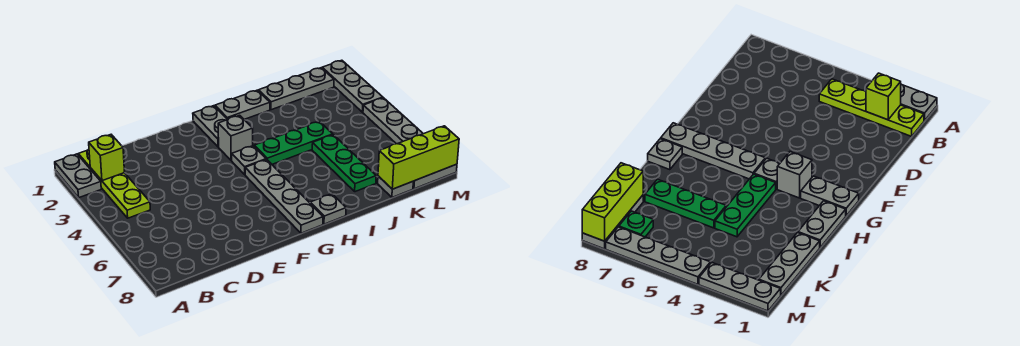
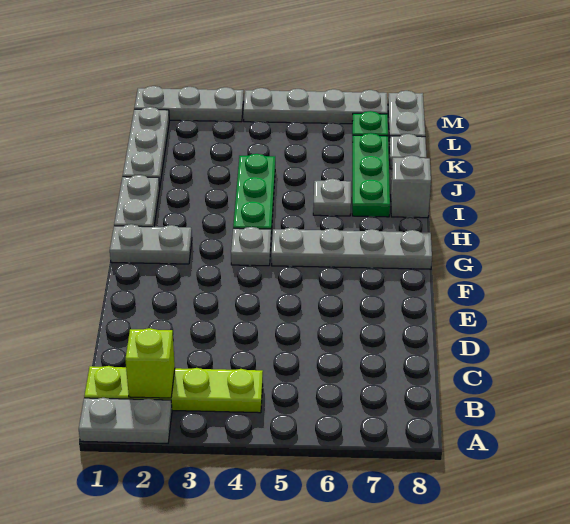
grey brick G3 level 1 -> grey brick I8 level 1
grey plate H8 level 1 -> grey plate I6 level 1
green plate J5:J7 level 1 -> green plate I7:K7 level 1
lime brick K8:M8 level 2 -> none

